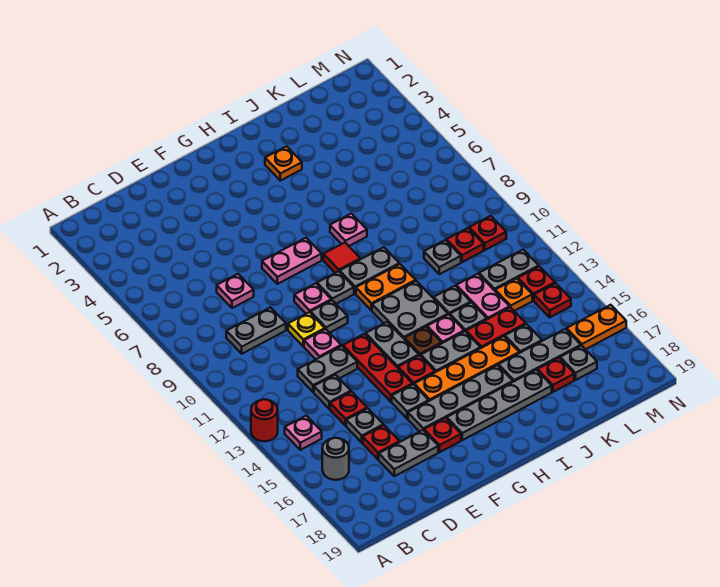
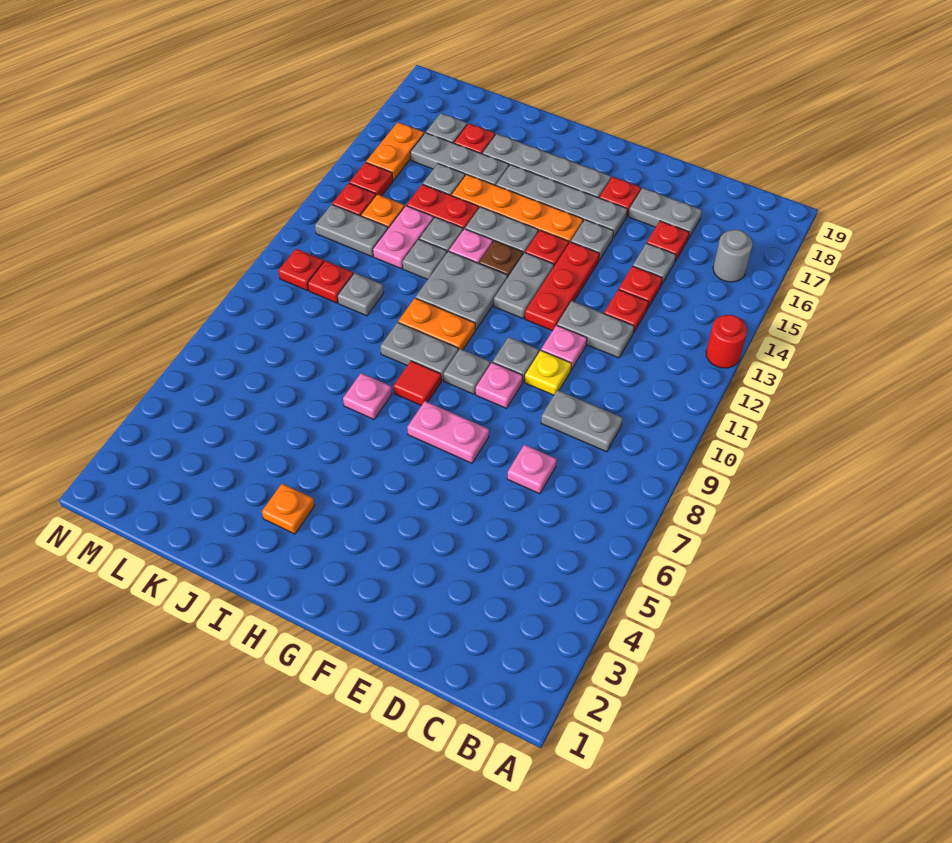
pink plate B14 level 1 -> none
grey plate D13 level 1 -> red plate D13 level 1
orange plate M16:N16 level 1 -> orange plate M15:M16 level 1

